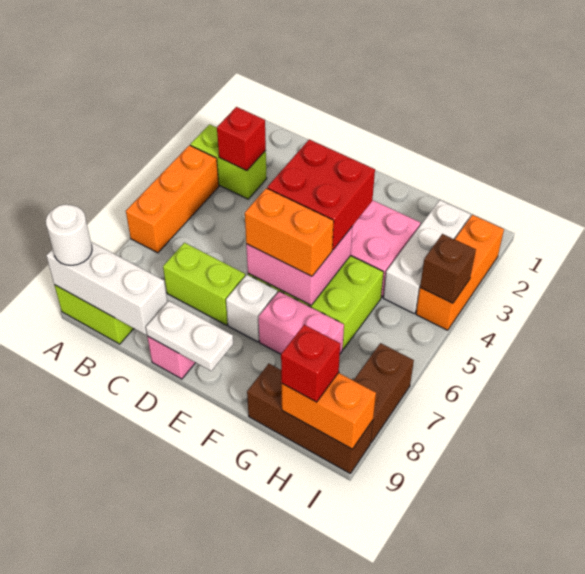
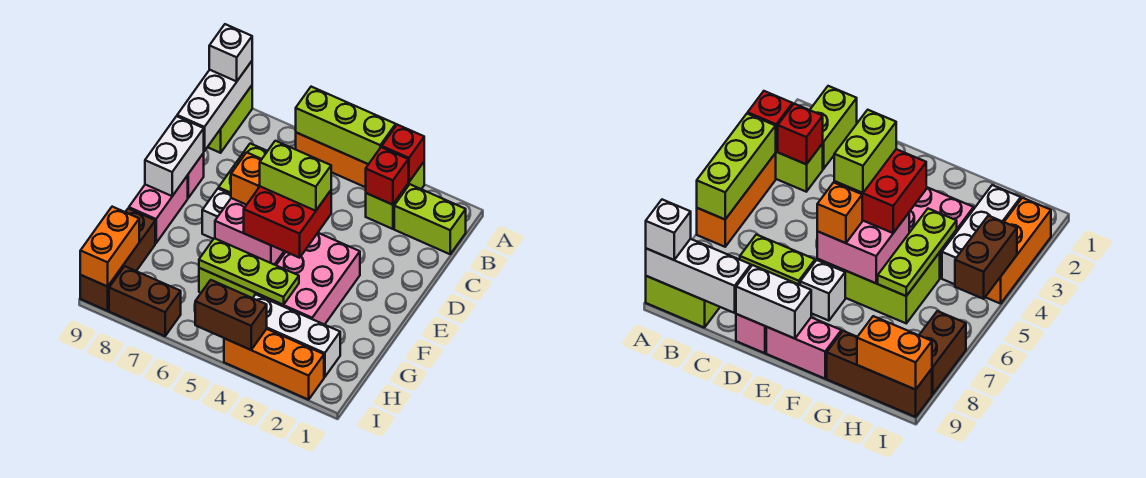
none -> lime brick A4:A6 level 2
white round brick A9 level 3 -> white brick A9 level 3
none -> lime brick B1:B2 level 1
white plate D9:E9 level 2 -> white brick D9:E9 level 2
none -> lime brick E4:E5 level 4
orange brick E6:F6 level 3 -> orange brick E6 level 3
pink brick F7:G7 level 1 -> pink brick E9:F9 level 1
none -> lime plate G4:G6 level 2
red brick H9 level 3 -> red brick A3 level 2
brown brick I4 level 2 -> brown brick I4:I5 level 2

